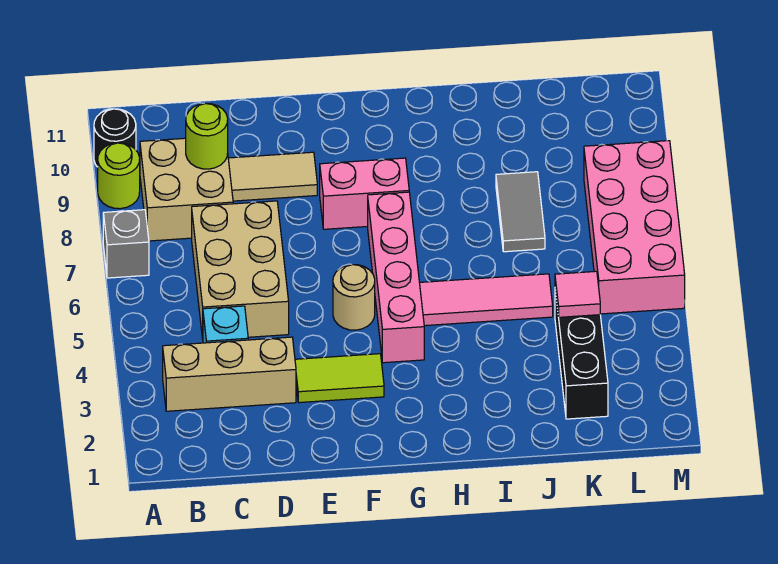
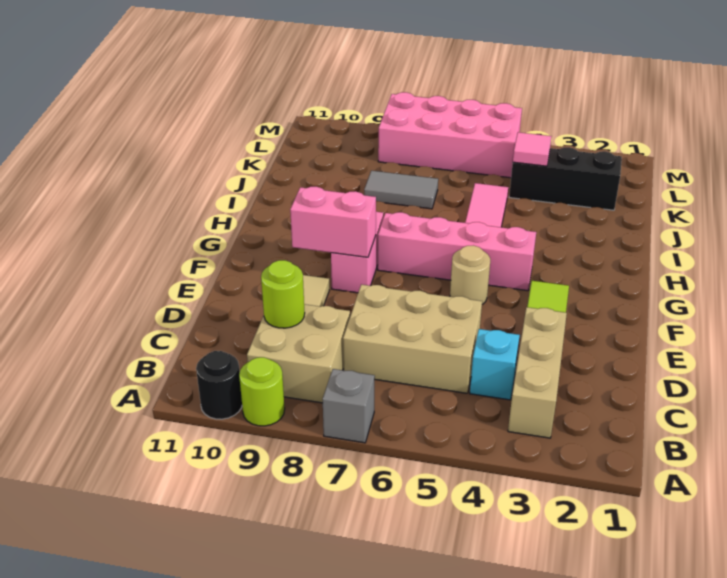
none -> pink brick F8:F9 level 2

